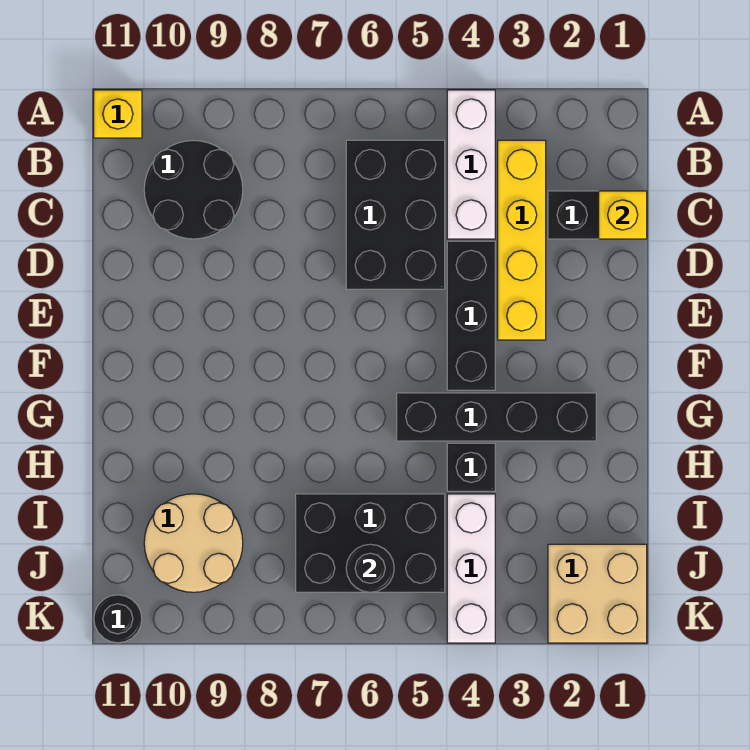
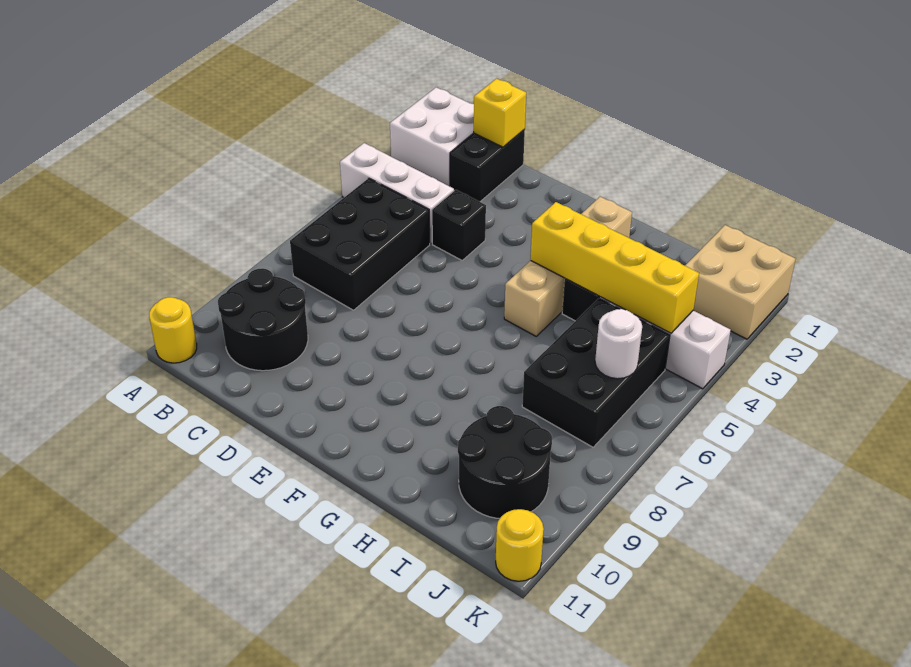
none -> white brick A1:B2 level 1
yellow brick A11 level 1 -> yellow round brick A11 level 1
yellow brick B3:E3 level 1 -> yellow brick G4:J4 level 2
black brick B5:D6 level 1 -> black brick B5:C7 level 1
black brick D4:F4 level 1 -> black brick D4 level 1
black brick G2:G5 level 1 -> tan brick G2:G5 level 1
tan round brick I9:J10 level 1 -> black round brick I9:J10 level 1
black round brick J6 level 2 -> white round brick J6 level 2
black round brick K11 level 1 -> yellow round brick K11 level 1

